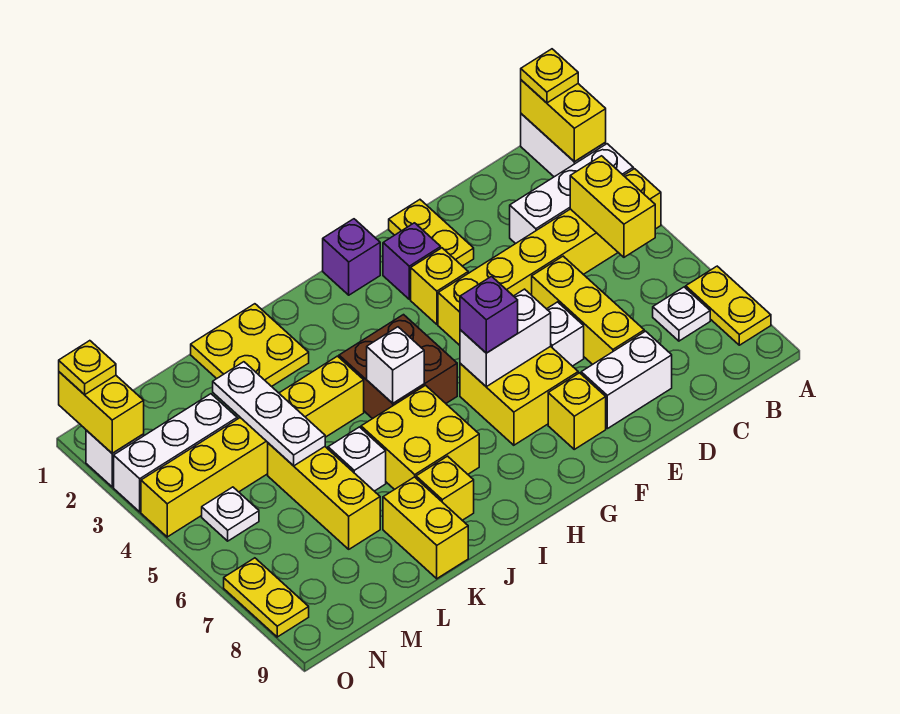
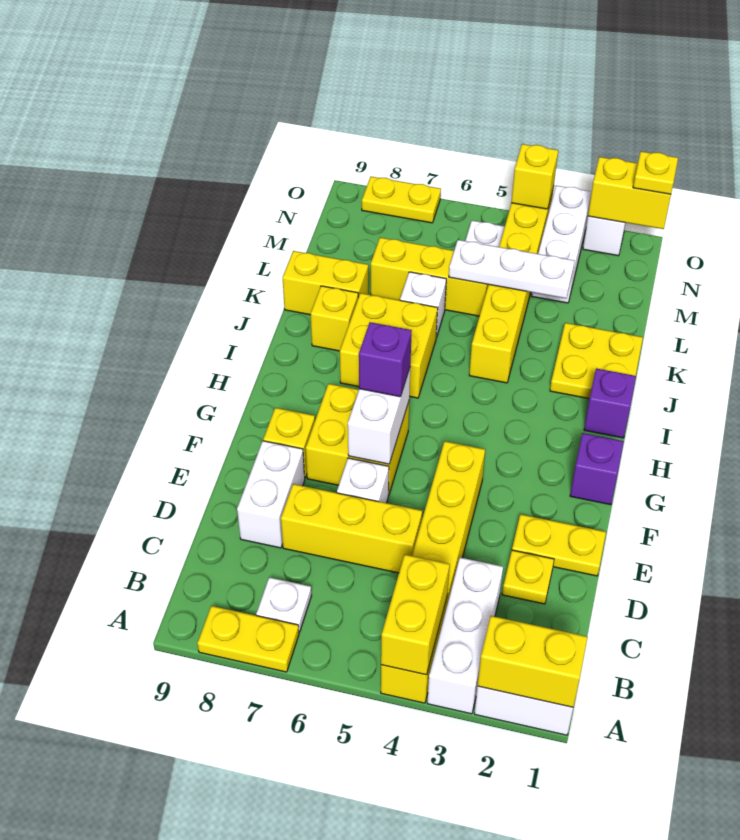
yellow plate A1 level 3 -> yellow plate D2 level 1
yellow brick B4:B5 level 2 -> yellow brick A4:B4 level 2
purple brick F2 level 1 -> purple brick I1 level 1
yellow brick F3 level 1 -> yellow brick O4 level 2
brown brick H4:I5 level 1 -> none
white brick I5 level 2 -> none

